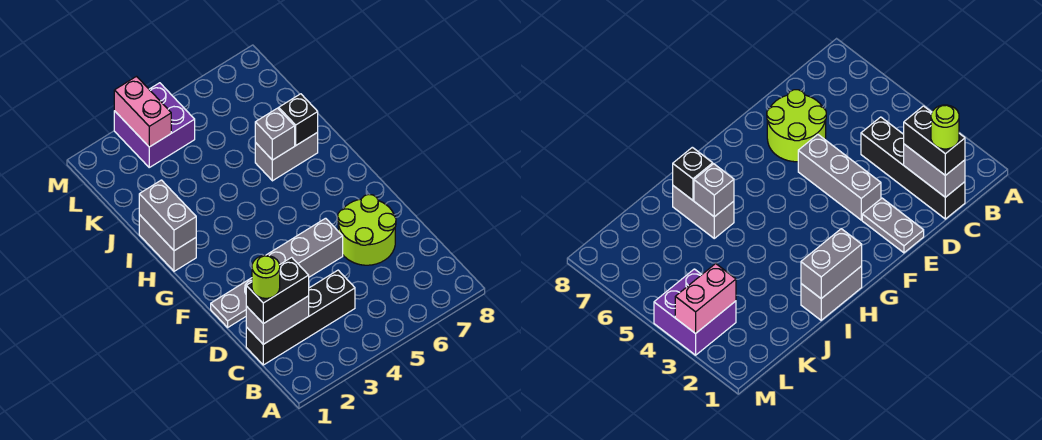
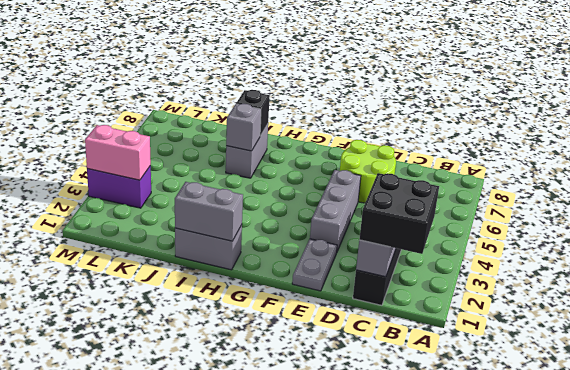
black brick C1:C2 level 3 -> black brick B1:C2 level 3
lime round brick C1 level 4 -> none
purple brick L3:M4 level 1 -> purple brick L3:M3 level 1

